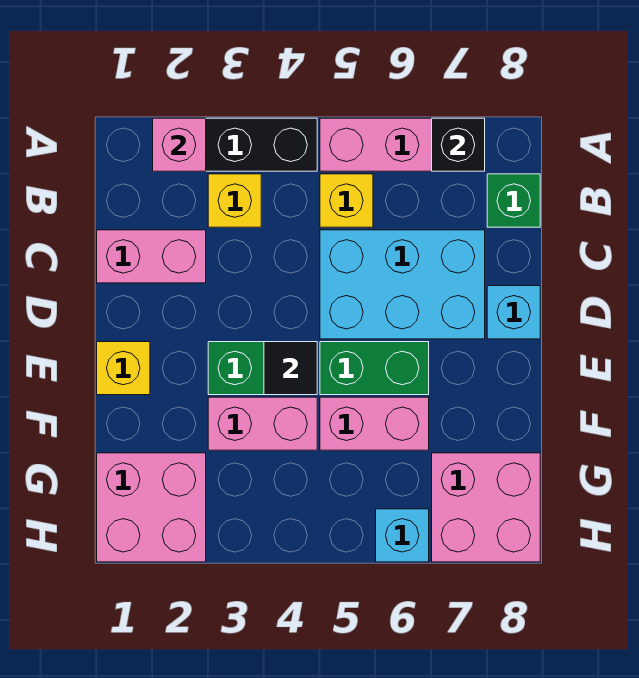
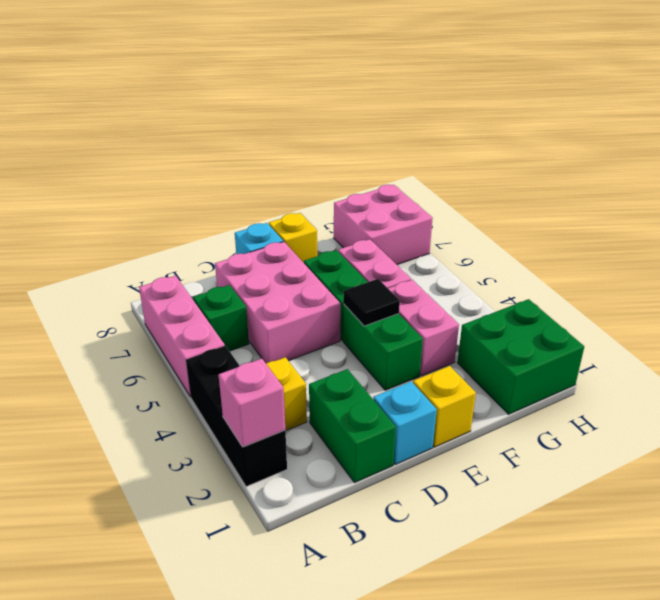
black brick A7 level 2 -> none
yellow brick B5 level 1 -> yellow brick E8 level 1
green brick B8 level 1 -> green brick B6 level 1
pink brick C1:C2 level 1 -> green brick C1:C2 level 1
cyan brick C5:D7 level 1 -> pink brick C5:D7 level 1
pink brick G1:H2 level 1 -> green brick G1:H2 level 1
cyan brick H6 level 1 -> cyan brick D1 level 1

